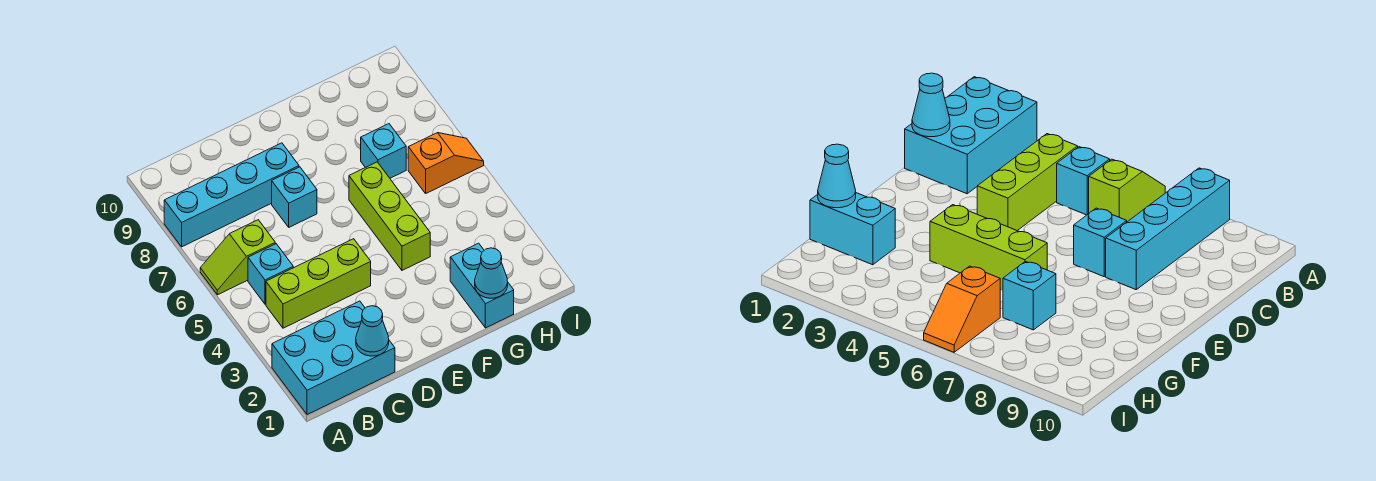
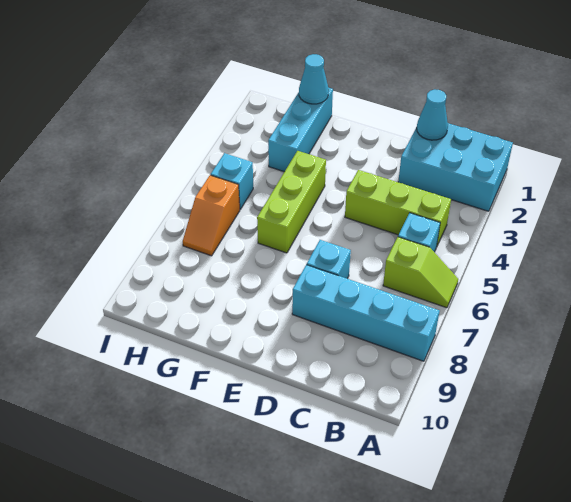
cyan brick G1:G2 level 1 -> cyan brick G1:G3 level 1
cyan brick G7 level 1 -> cyan brick H5 level 1
orange slope H6:I6 level 1 top H -> orange slope H6:H7 level 1 top 6

